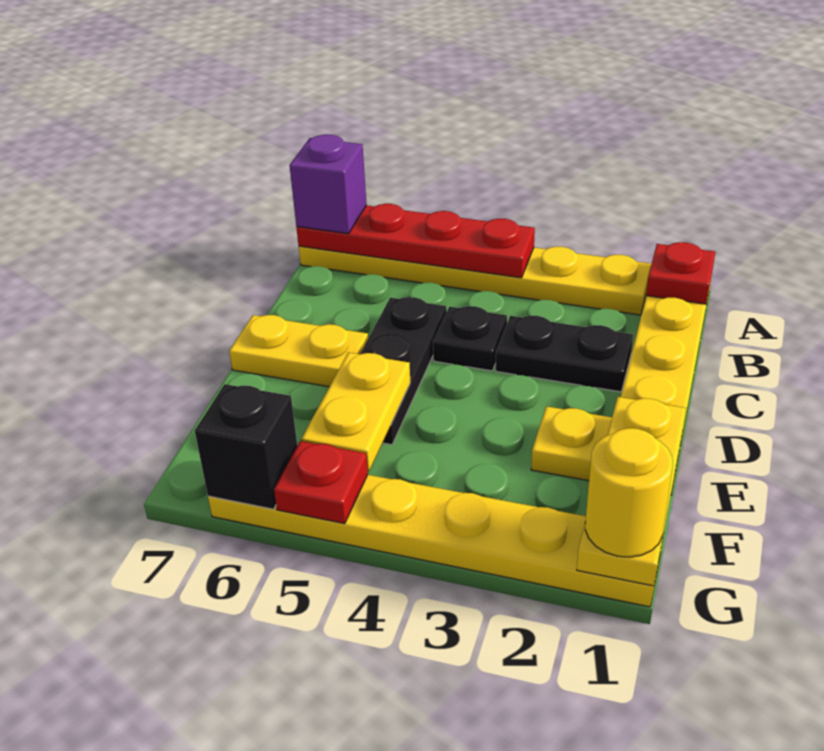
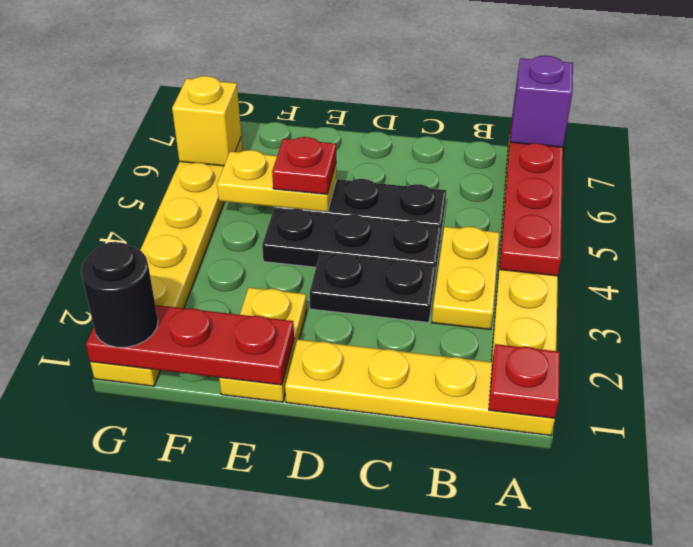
black plate C2:C3 level 1 -> black plate C3:D3 level 1
black plate C4 level 1 -> black plate C4:E4 level 1
yellow plate D6:D7 level 1 -> yellow plate B3:B4 level 1
yellow plate E1:G1 level 2 -> red plate E1:G1 level 2
yellow round brick G1 level 3 -> black round brick G1 level 3
red plate G5 level 2 -> red plate E5 level 3
black brick G6 level 2 -> yellow brick G6 level 2

